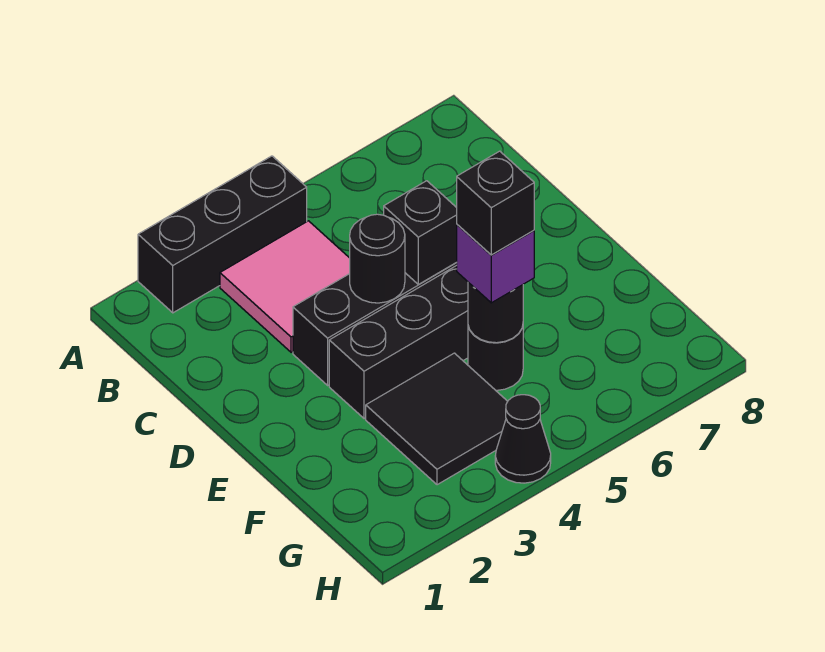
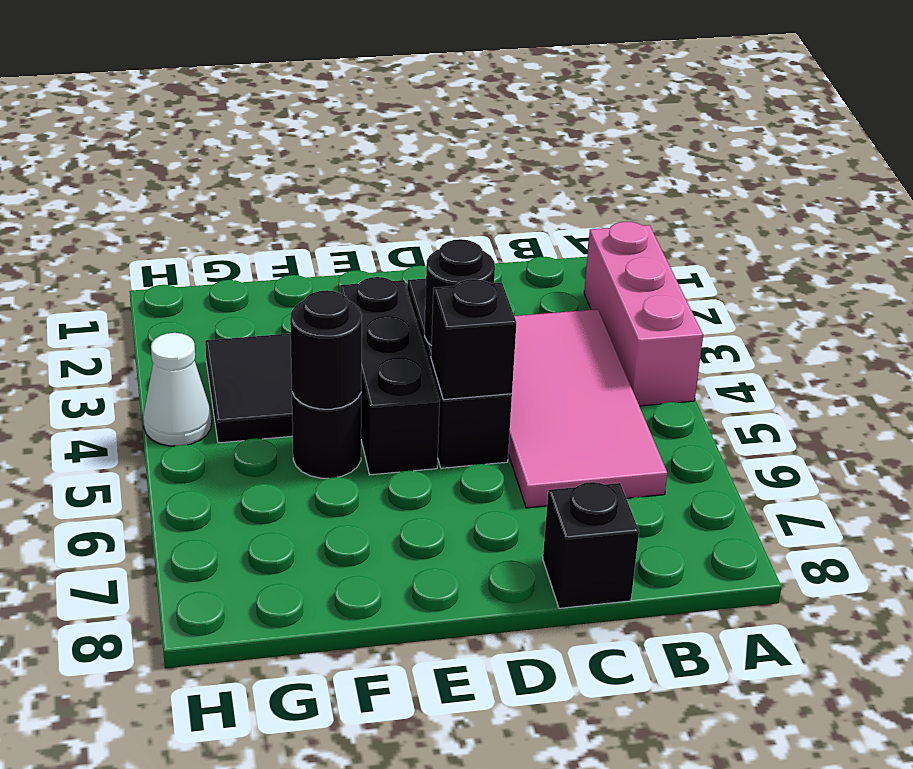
black brick A2:A4 level 1 -> pink brick A2:A4 level 1
pink tile B3:C4 level 1 -> pink tile B3:C6 level 1
purple brick F5 level 3 -> none
black brick F5 level 4 -> black brick C8 level 1
black cone H4 level 1 -> white cone H4 level 1

